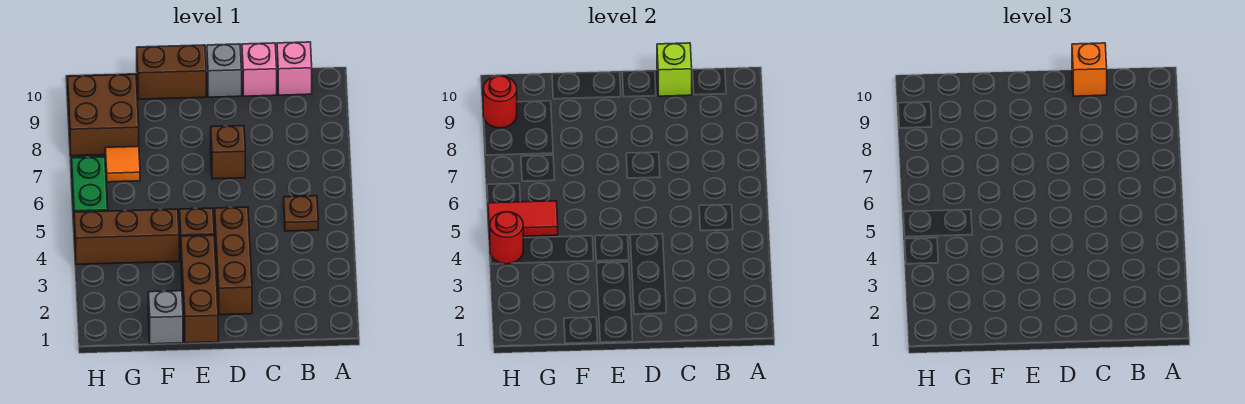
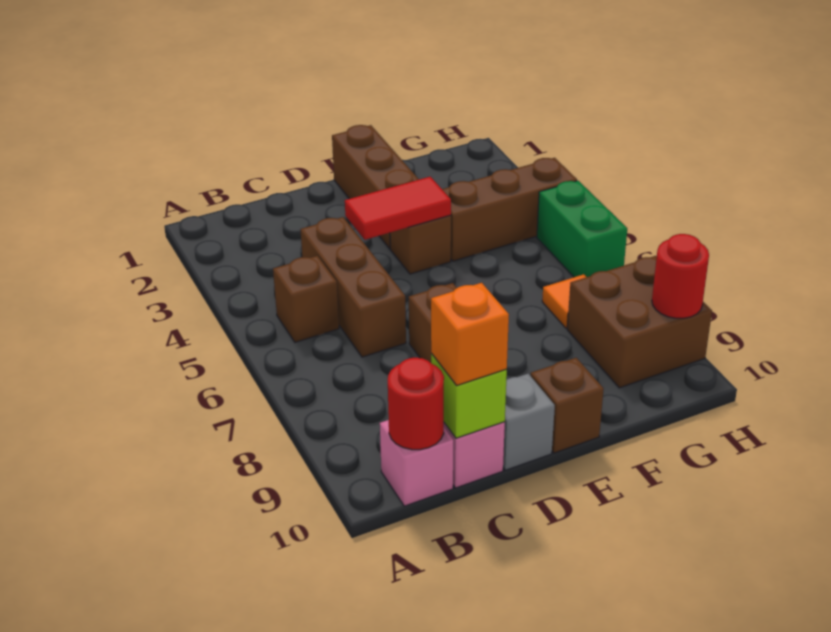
brown plate B5 level 1 -> brown brick B5 level 1
brown brick D2:D4 level 1 -> brown brick C4:C6 level 1
brown brick E10:F10 level 1 -> brown brick E10 level 1
grey brick F1 level 1 -> none
red tile G5:H5 level 2 -> red tile D4:E4 level 2
red round brick H4 level 2 -> red round brick B10 level 2

